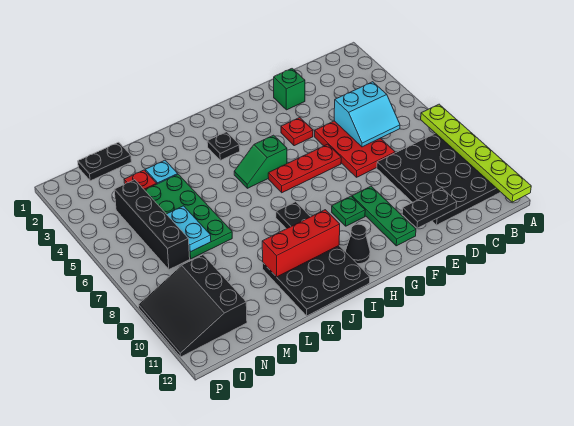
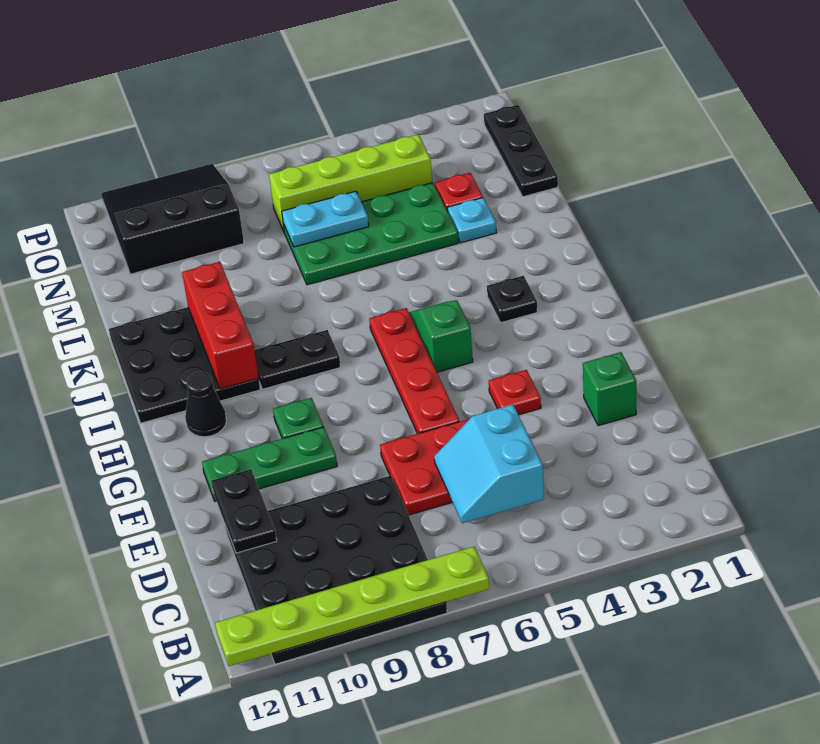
red plate F6:H6 level 1 -> red plate F6:I6 level 1
black plate M1:N1 level 1 -> black plate M1:O1 level 1
black brick N4:N7 level 1 -> lime brick N4:N7 level 1

